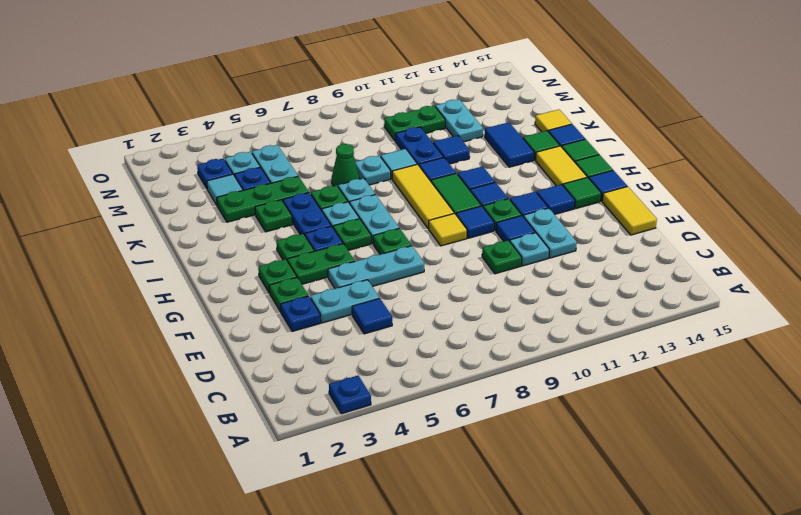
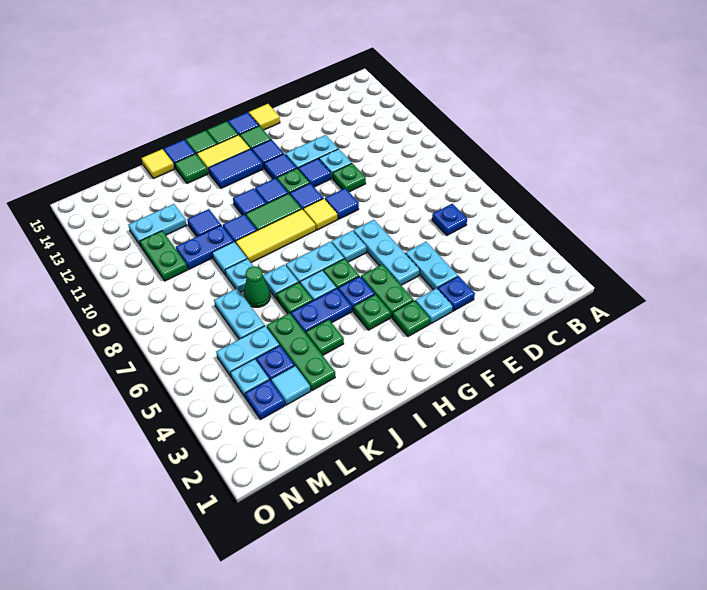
blue plate A3 level 1 -> blue plate C6 level 1
blue tile D5 level 1 -> blue tile F9 level 1
yellow tile E15:F15 level 1 -> yellow tile F15 level 1
green plate F3 level 1 -> cyan plate F3 level 1
green plate G7 level 1 -> cyan plate G7 level 1
blue tile J13:K13 level 1 -> blue tile H13:I13 level 1
none -> cyan plate L6:L7 level 1

